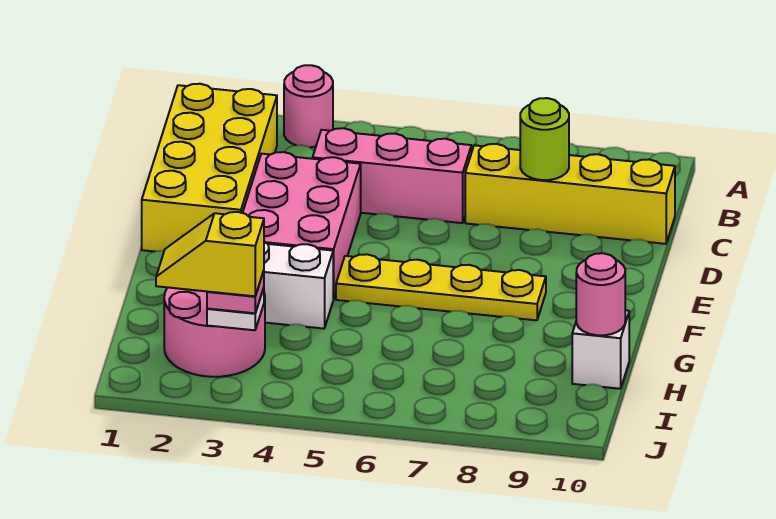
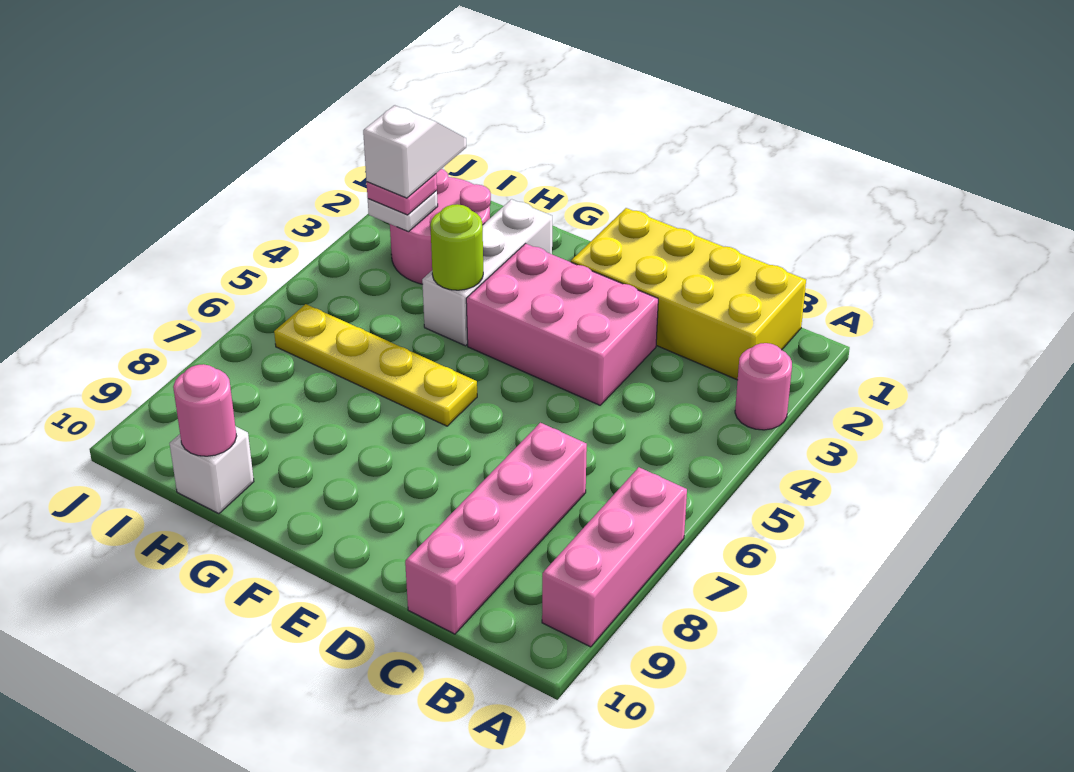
pink brick C4:C6 level 1 -> pink brick A7:A9 level 1
yellow brick C7:C10 level 1 -> pink brick C7:C10 level 1
lime round brick C8 level 2 -> lime round brick G4 level 2
yellow plate F5:F8 level 1 -> yellow plate F6:I6 level 1
yellow slope I2:I3 level 4 top 3 -> white slope I2:I3 level 4 top 3

